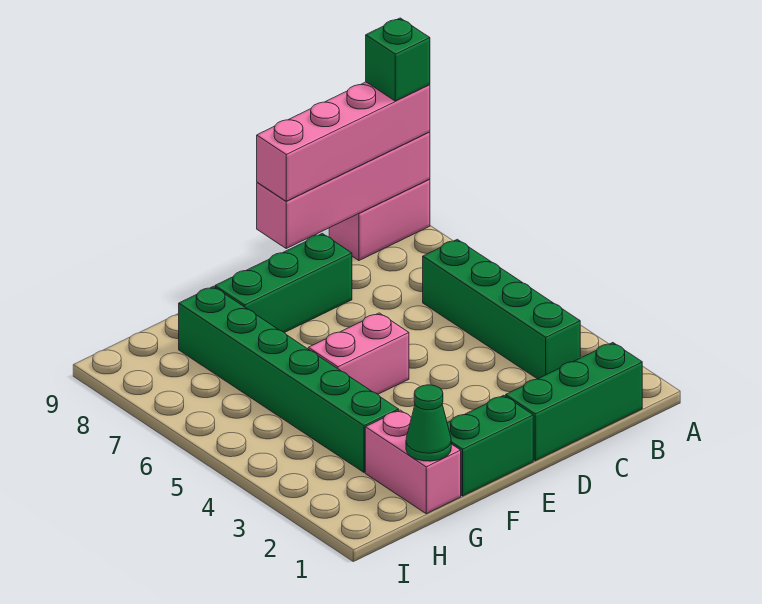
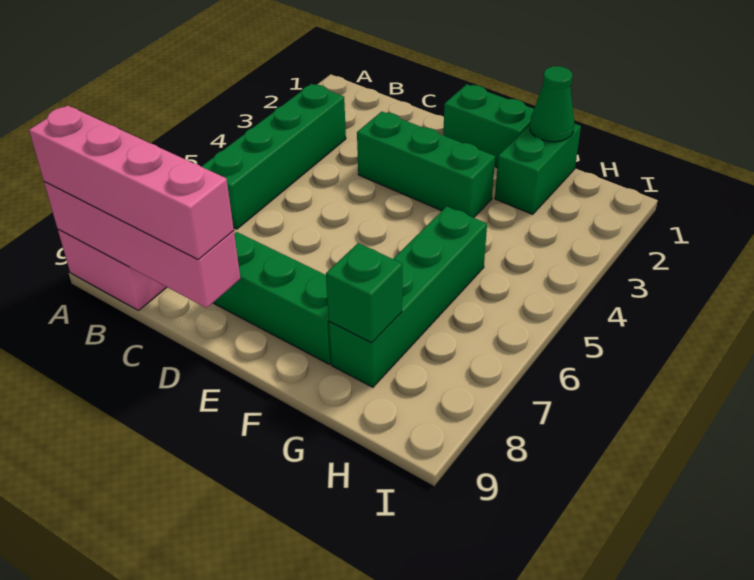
green brick A9 level 4 -> green brick G8 level 2
green brick B1:D1 level 1 -> green brick D3:F3 level 1
pink brick E5:F5 level 1 -> none
pink brick G1:G2 level 1 -> green brick G1:G2 level 1
green brick G3:G8 level 1 -> green brick G5:G8 level 1

